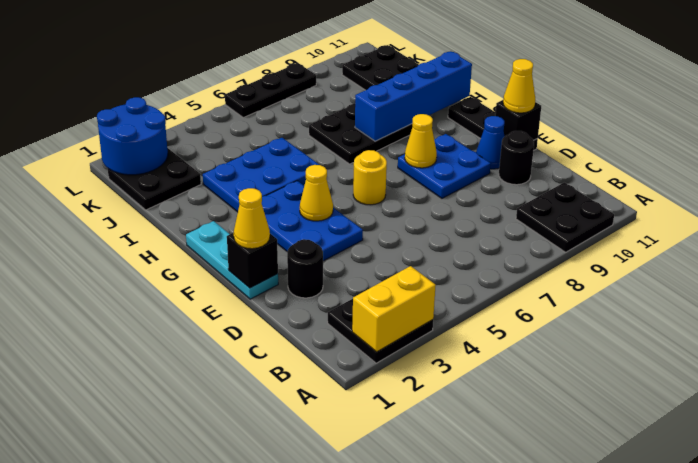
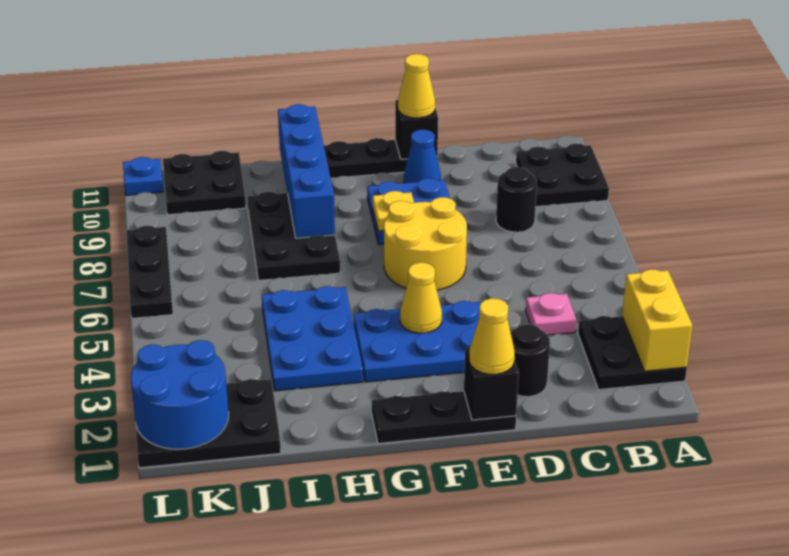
none -> pink plate C4 level 1
black round brick D10 level 1 -> black round brick C8 level 1
cyan plate E1:G1 level 1 -> black plate E1:G1 level 1
yellow round brick F6 level 1 -> yellow round brick E6:F7 level 1
yellow cone F8 level 2 -> yellow plate F8 level 2
black plate J1:K2 level 1 -> black plate J1:L2 level 1
none -> blue plate L11 level 1

